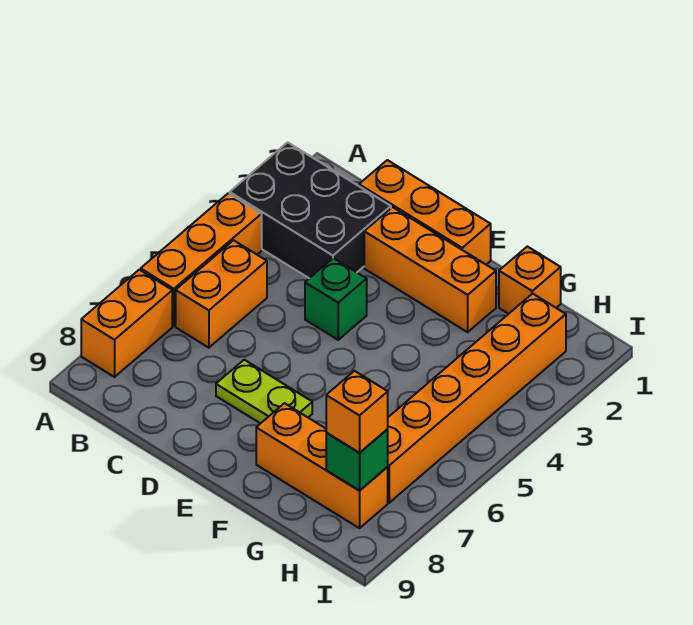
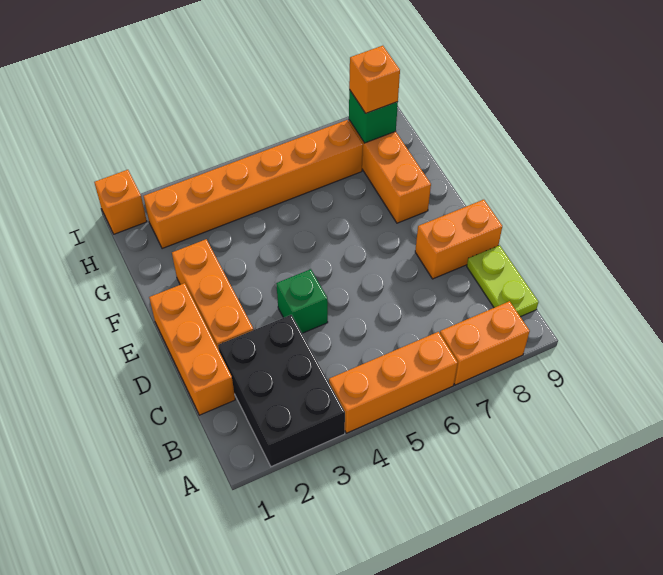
orange brick B5:B6 level 1 -> orange brick D8:D9 level 1
lime plate D7:E7 level 1 -> lime plate B9:C9 level 1
orange brick G1 level 1 -> orange brick I1 level 1

